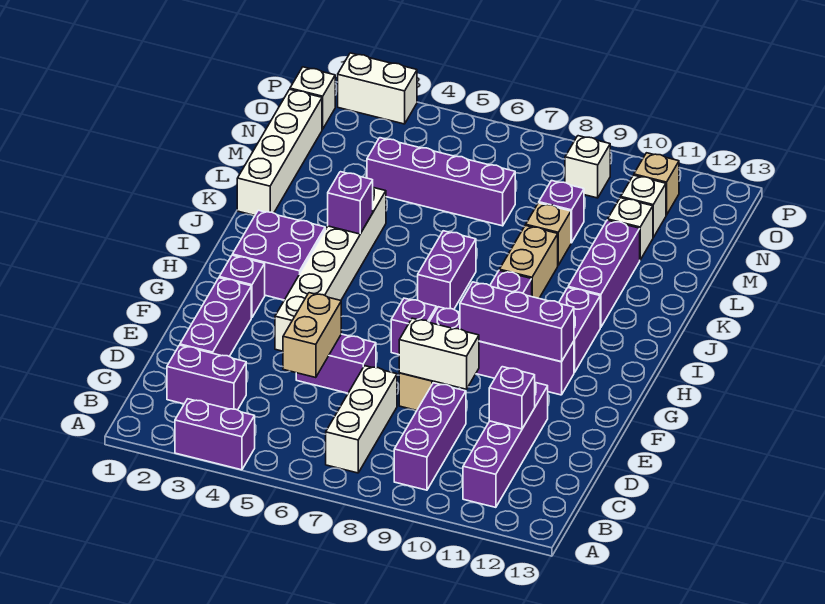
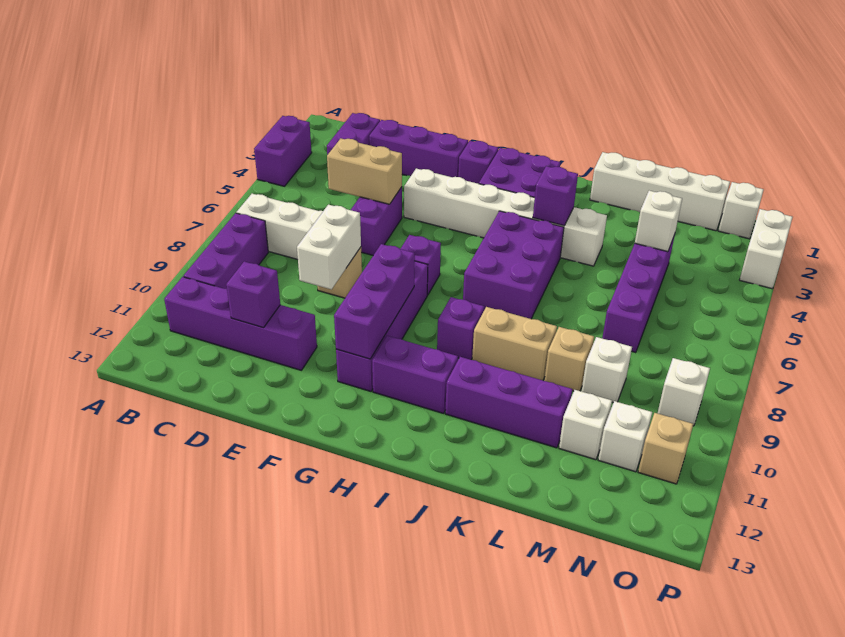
purple brick B9:D9 level 1 -> purple brick B8:B10 level 1
purple brick I7:J7 level 1 -> purple brick I5:J7 level 1
none -> white brick M4 level 2
purple brick M9 level 1 -> white brick M9 level 1

